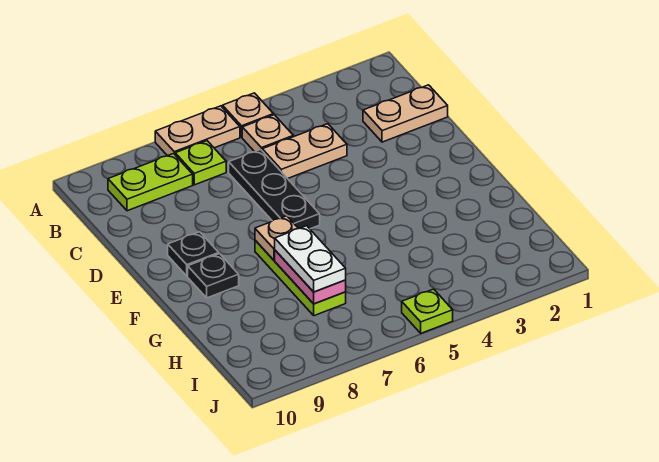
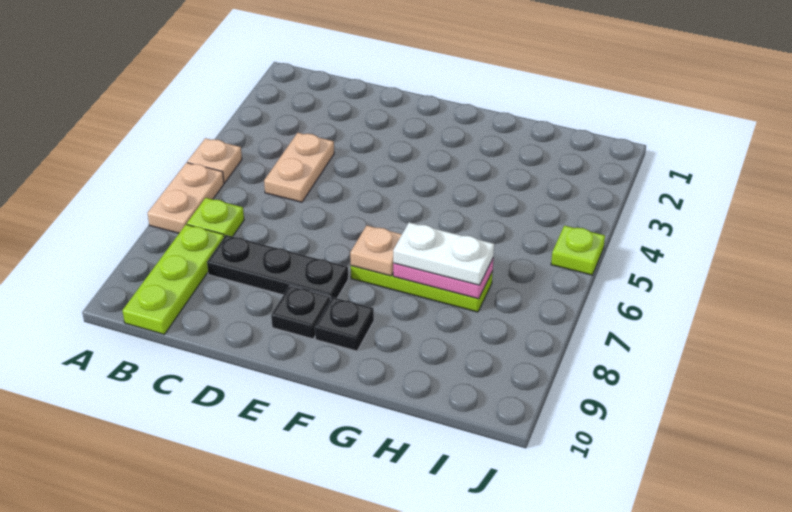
tan plate B5 level 1 -> none
lime plate B8:B9 level 1 -> lime plate B8:B10 level 1
tan plate C1:C2 level 1 -> none
black plate C6:E6 level 1 -> black plate C8:E8 level 1

